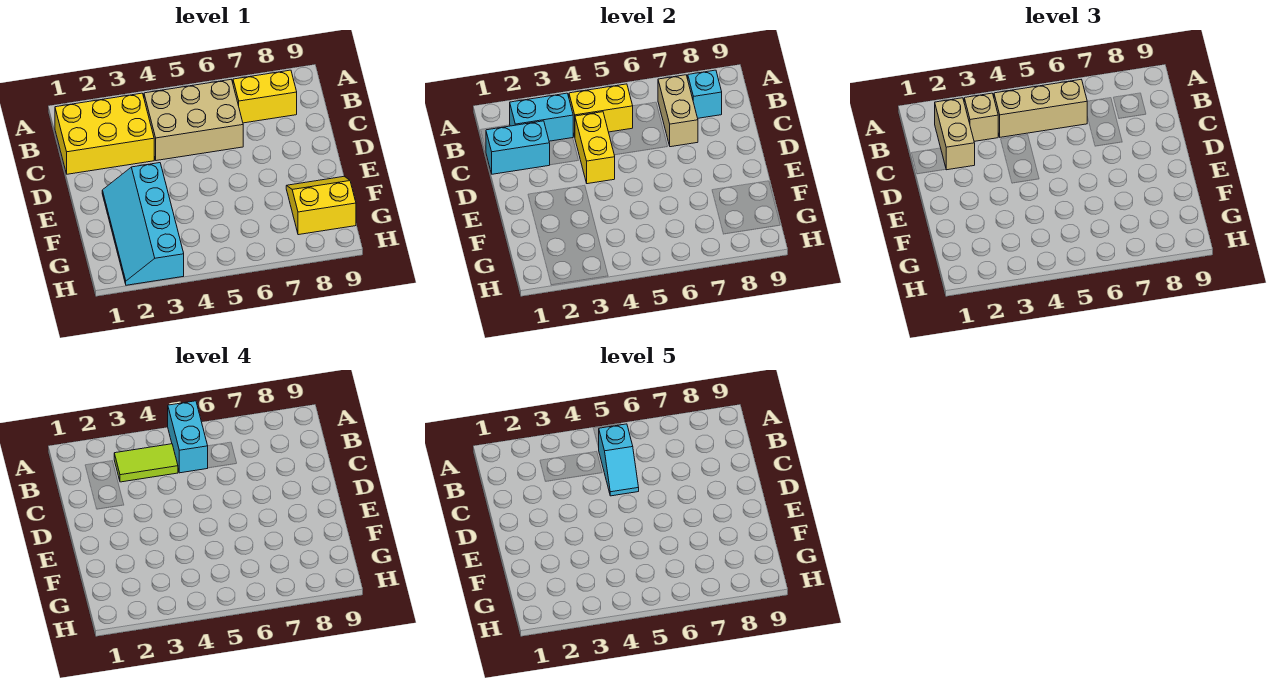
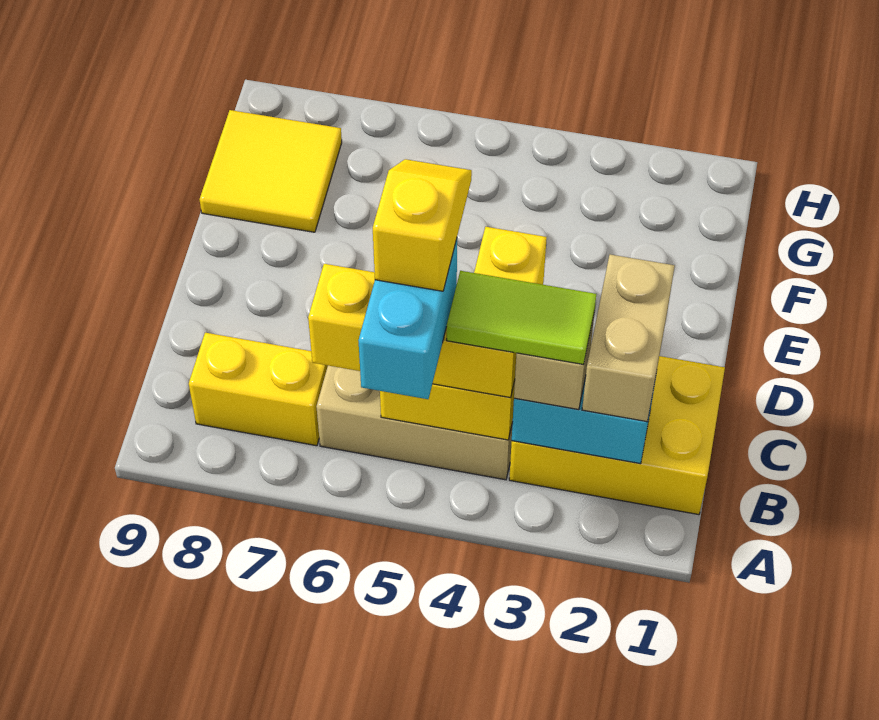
tan brick B4:B6 level 3 -> yellow brick B4:B6 level 3
cyan slope B5:C5 level 5 top B -> yellow slope B5:C5 level 5 top B
tan brick B7:C7 level 2 -> none
cyan brick B8 level 2 -> none
cyan brick C1:C2 level 2 -> none
cyan slope E2:H3 level 1 top 3 -> none
yellow slope F8:G9 level 1 top G -> yellow tile F8:G9 level 1

